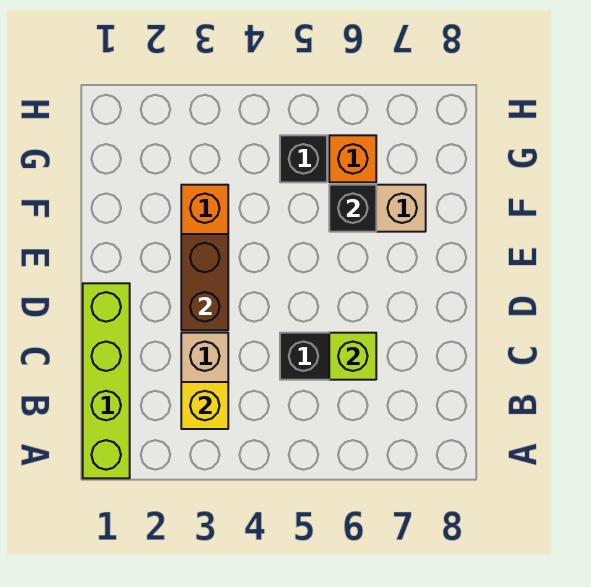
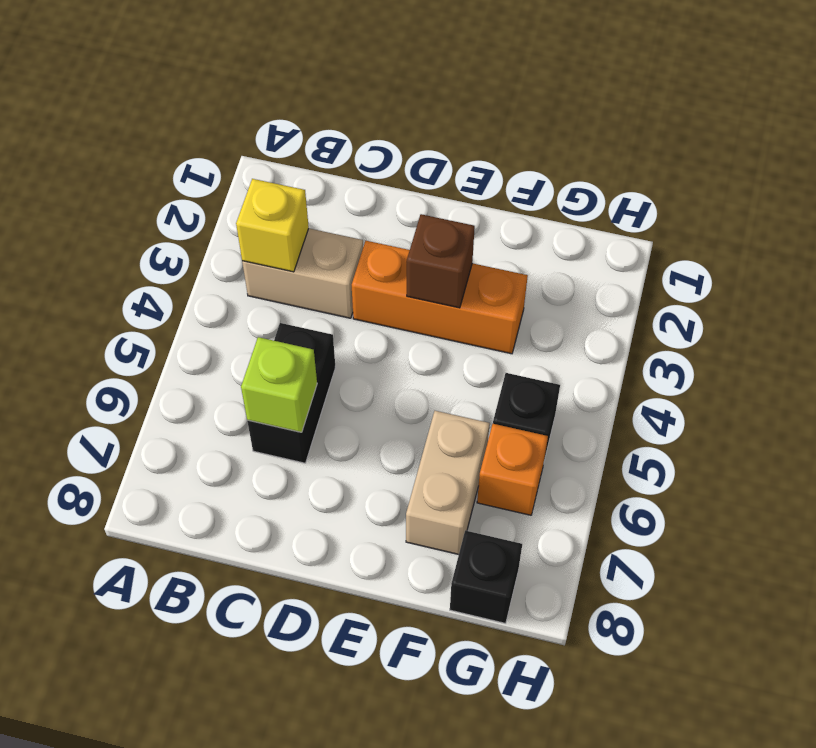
lime brick A1:D1 level 1 -> none
brown brick D3:E3 level 2 -> brown brick E3 level 2
black brick F6 level 2 -> black brick G8 level 1

